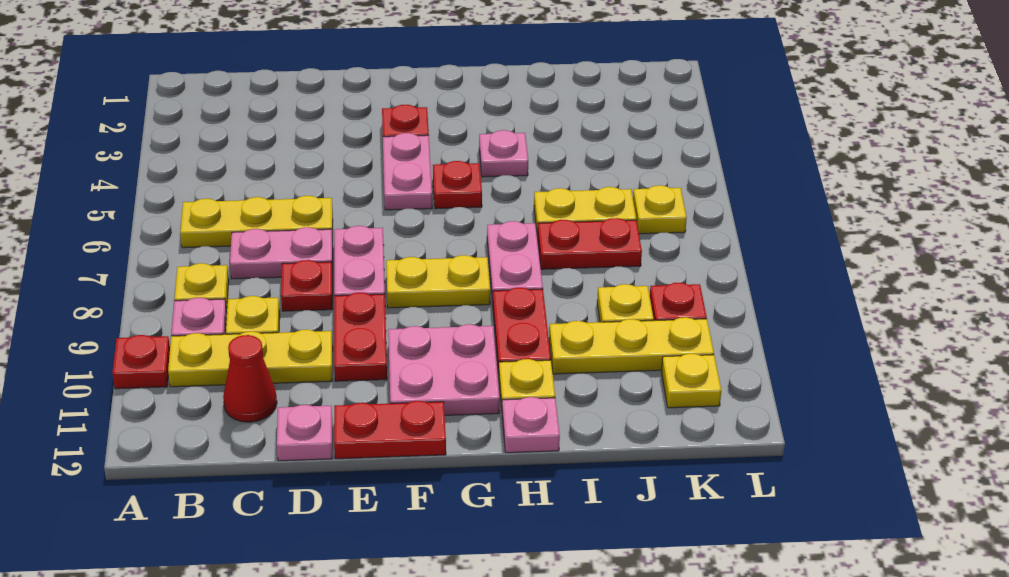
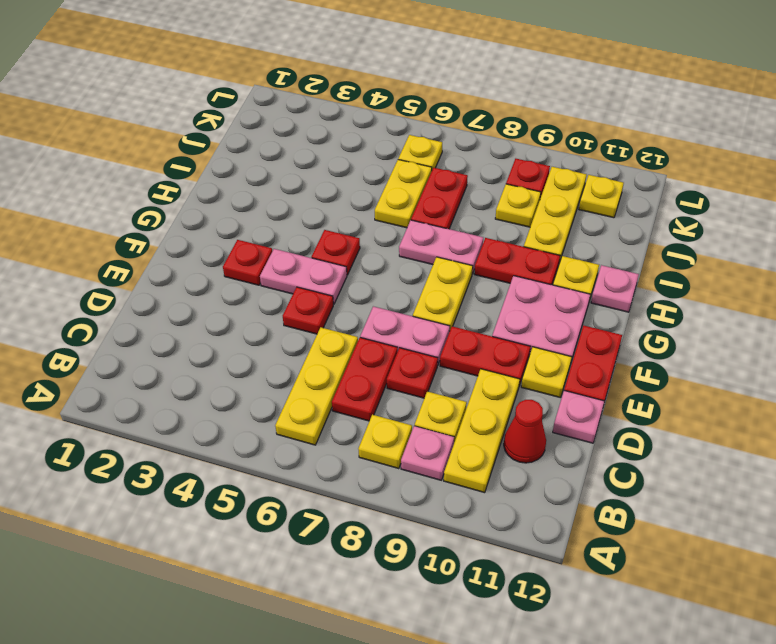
red plate A10 level 1 -> red plate E5 level 1
pink plate C7:D7 level 1 -> red plate C7:D7 level 1
none -> yellow plate E11 level 1
pink plate H4 level 1 -> none

